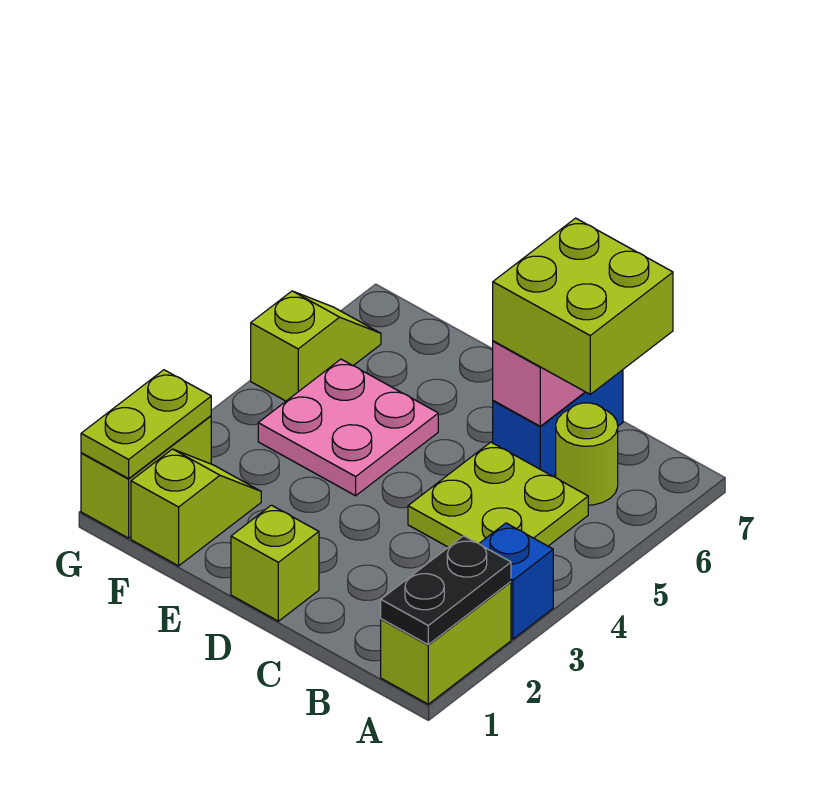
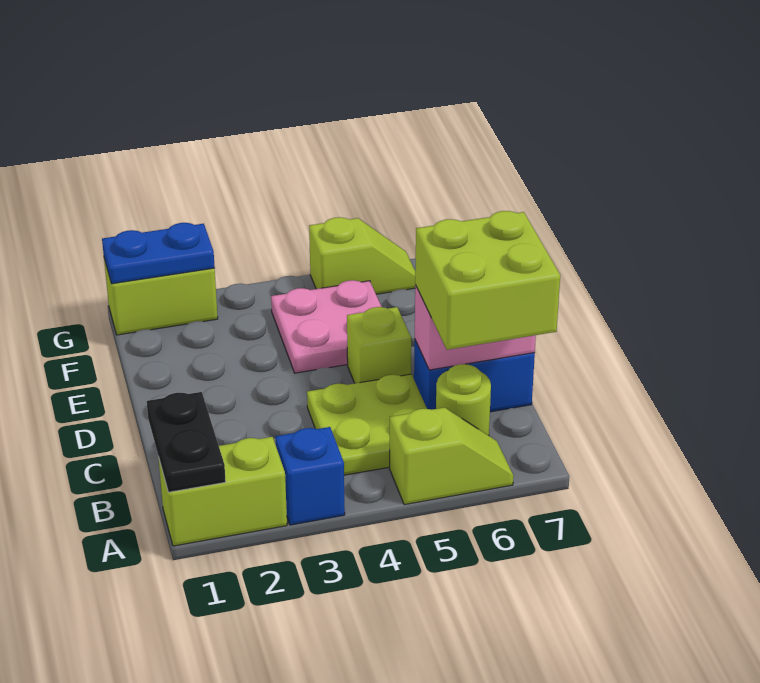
black plate A1:A2 level 2 -> black plate A1:B1 level 2
lime brick D1 level 1 -> lime brick D5 level 1
lime slope F1:F2 level 1 top 1 -> lime slope A5:A6 level 1 top 5
lime plate G1:G2 level 2 -> blue plate G1:G2 level 2

